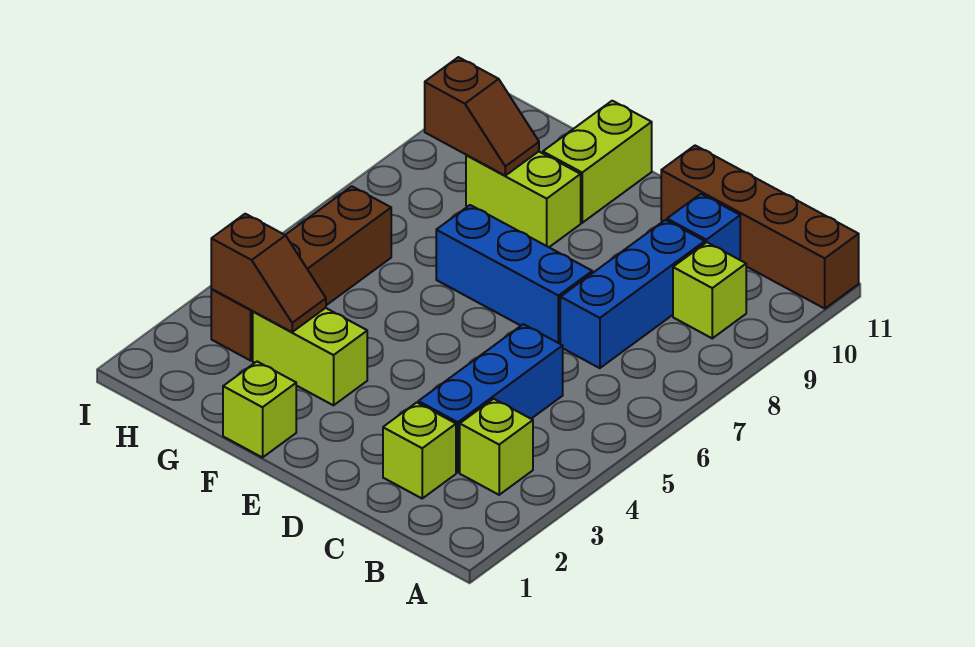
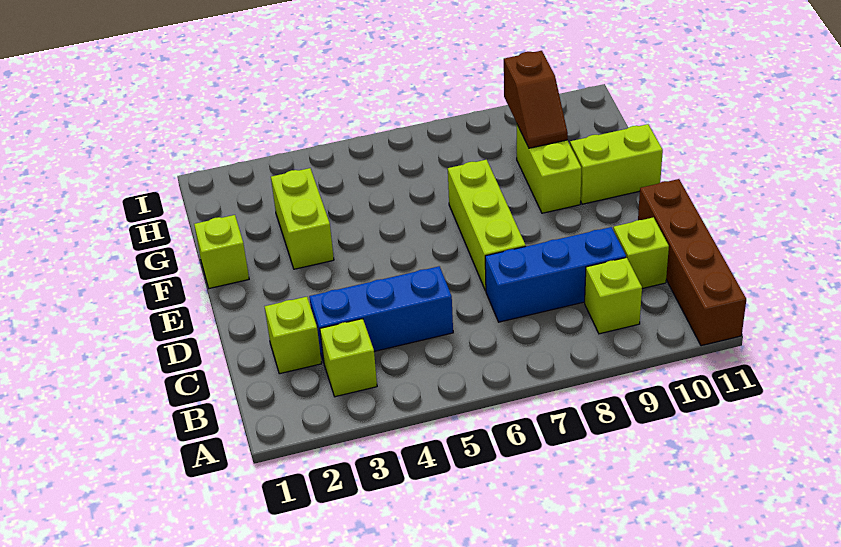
blue brick C10 level 1 -> lime brick C10 level 1
blue brick D7:F7 level 1 -> lime brick D7:F7 level 1
brown slope G3:H3 level 2 top H -> none
brown brick H3:H6 level 1 -> none

